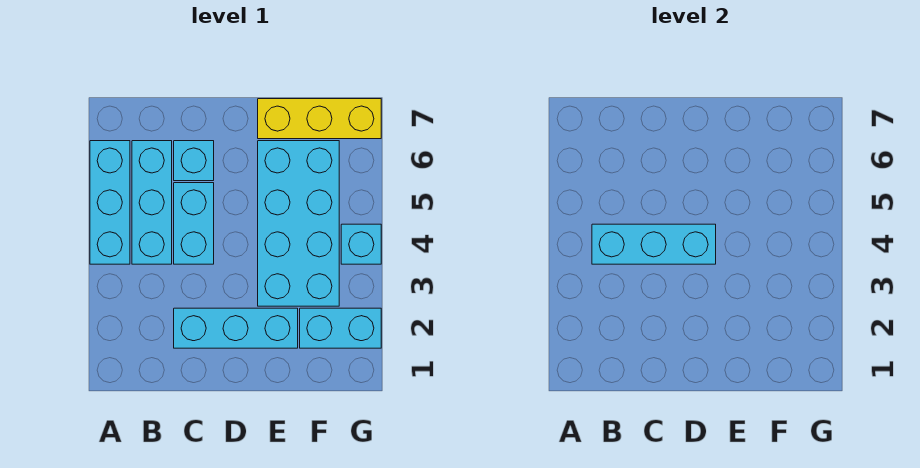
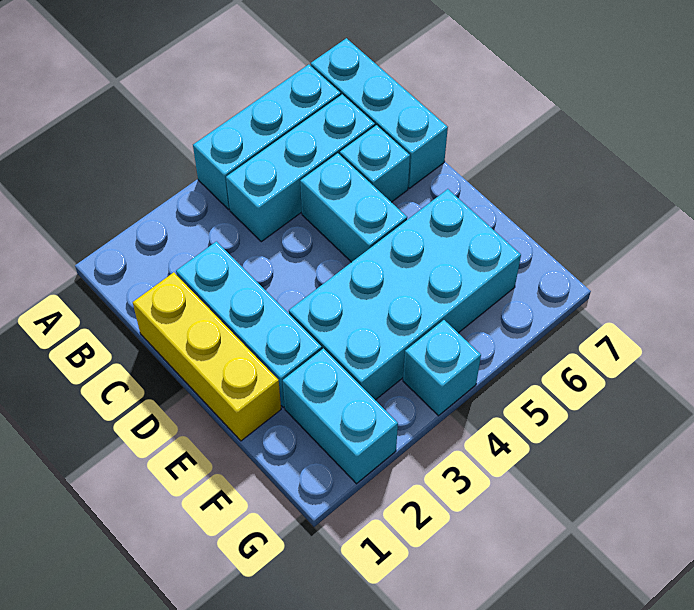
cyan brick B4:D4 level 2 -> cyan brick A7:C7 level 1
cyan brick C4:C5 level 1 -> cyan brick C5:D5 level 1
yellow brick E7:G7 level 1 -> yellow brick C1:E1 level 1

